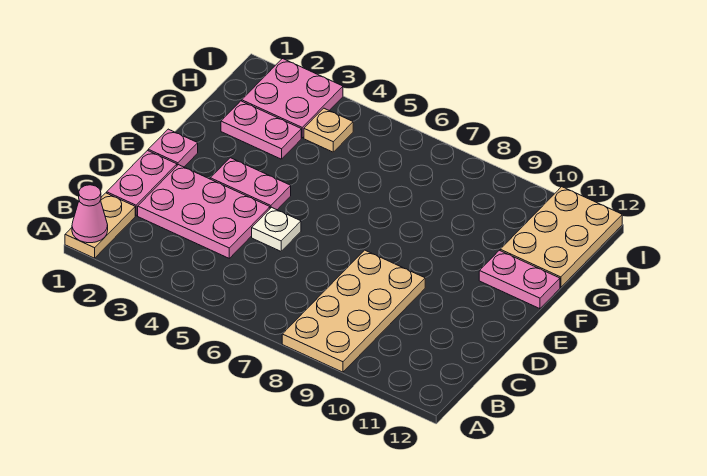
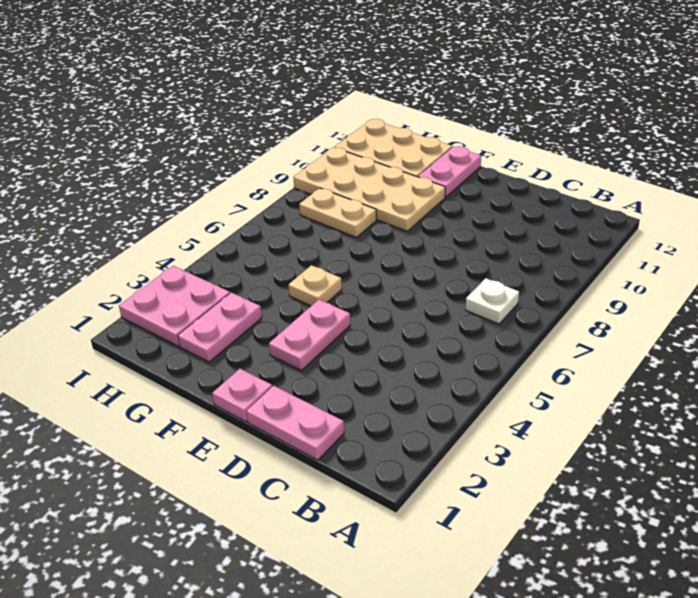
tan plate A1:B1 level 1 -> tan plate G8:H8 level 1
pink cone A1 level 2 -> none
tan plate A8:D9 level 1 -> tan plate F9:I10 level 1
pink plate C2:D4 level 1 -> none
white plate D5 level 1 -> white plate B7 level 1
tan plate H4 level 1 -> tan plate F5 level 1

